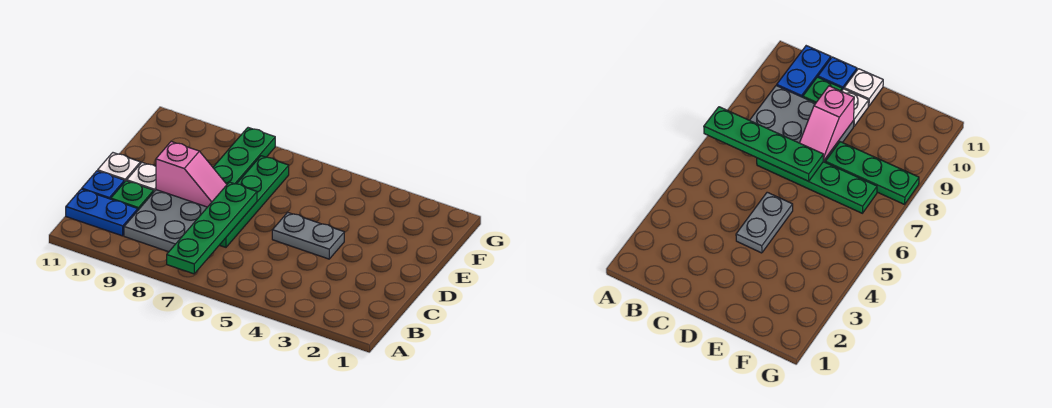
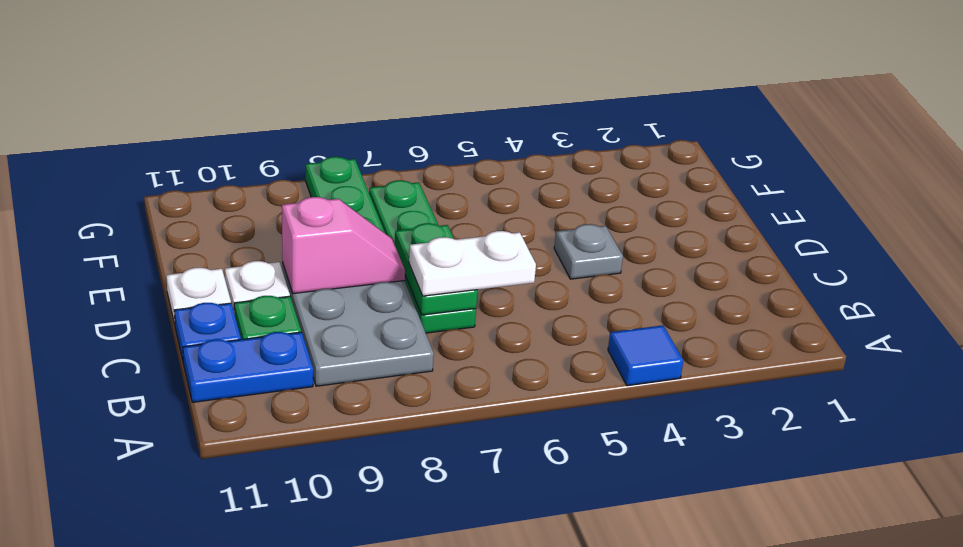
none -> blue tile A4 level 1
green plate A7:D7 level 2 -> green plate C7:D7 level 2
none -> white plate C6:C7 level 3
grey plate D4:D5 level 1 -> grey plate D4 level 1

